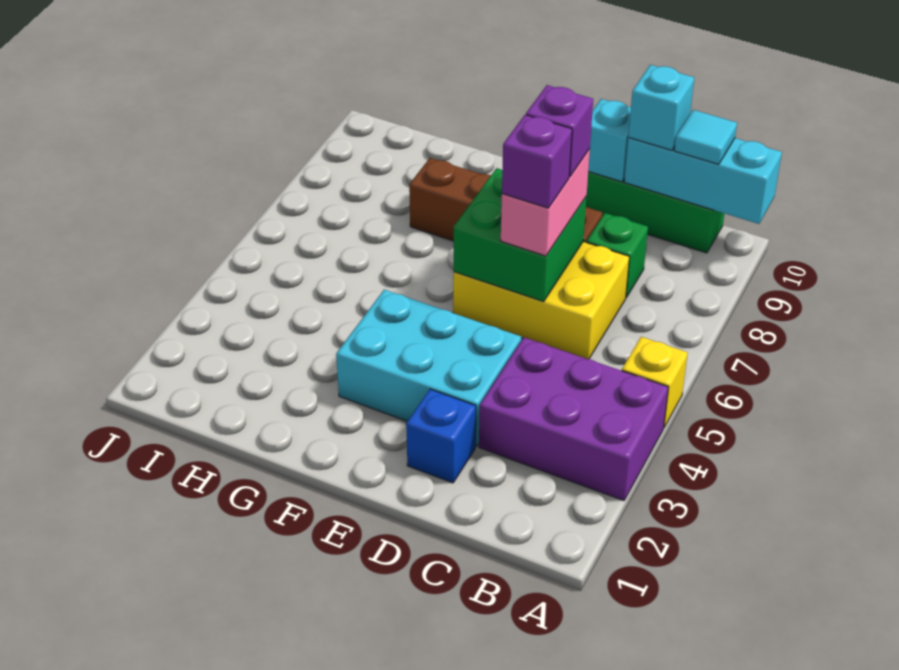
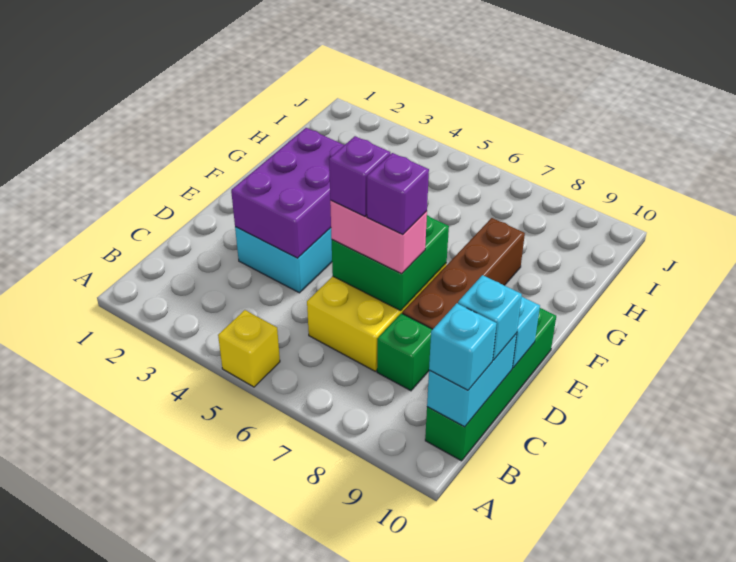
purple brick A3:C4 level 1 -> purple brick D3:F4 level 2
cyan brick A10:C10 level 2 -> cyan brick B10:C10 level 2
cyan tile B10 level 3 -> cyan brick B10 level 3
blue brick D2 level 1 -> none

